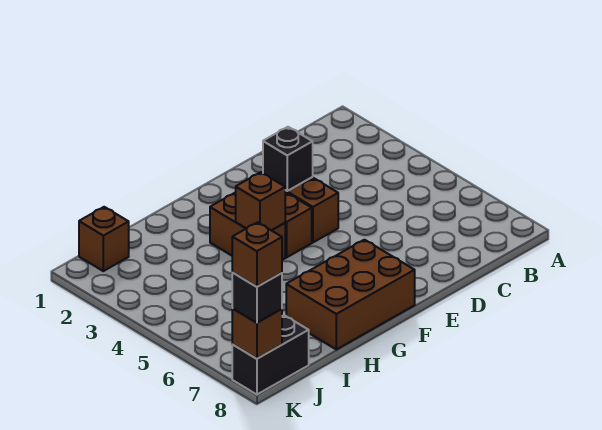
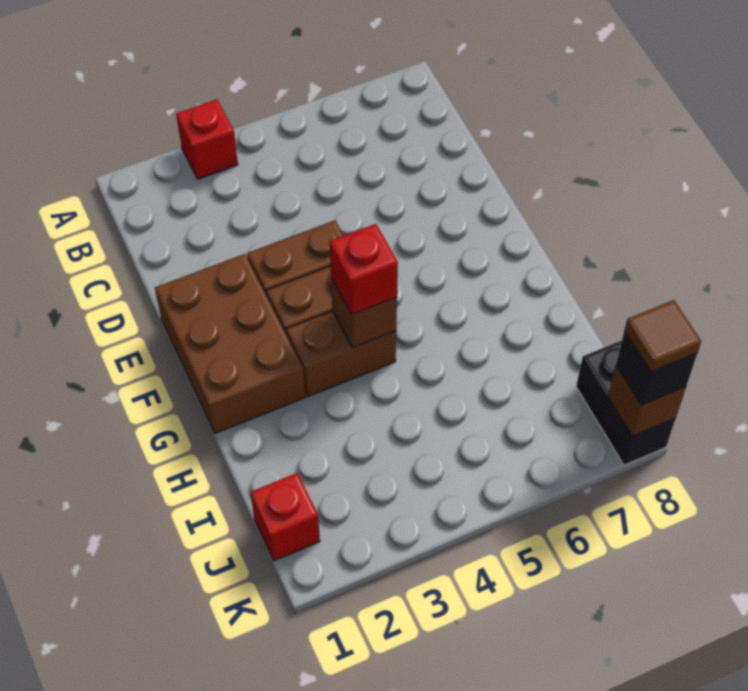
none -> red brick A3 level 1
black brick E3 level 2 -> none
brown brick F7:H8 level 1 -> brown brick E1:G2 level 1
none -> red brick G4 level 3
brown brick J1 level 1 -> red brick J1 level 1
brown brick K8 level 4 -> brown tile K8 level 4

